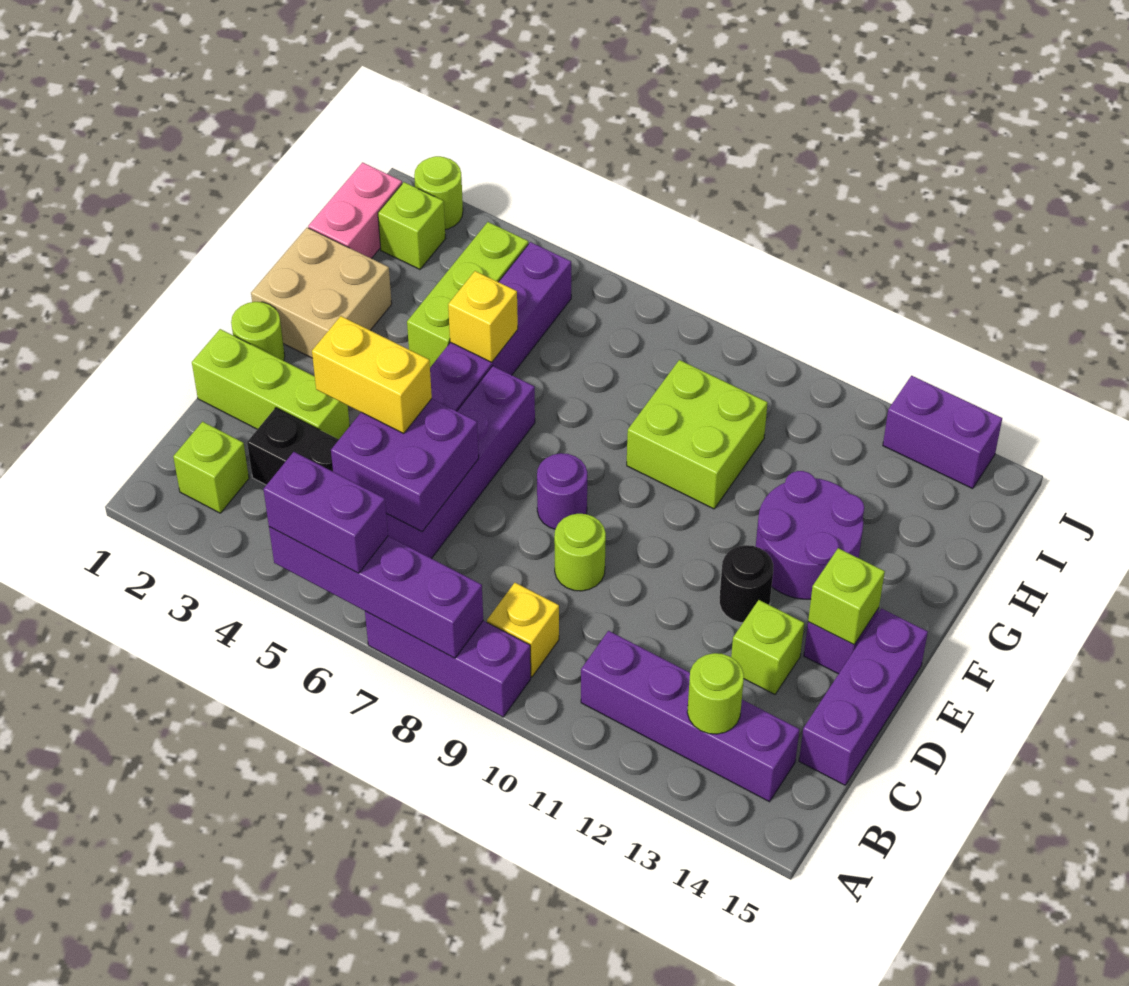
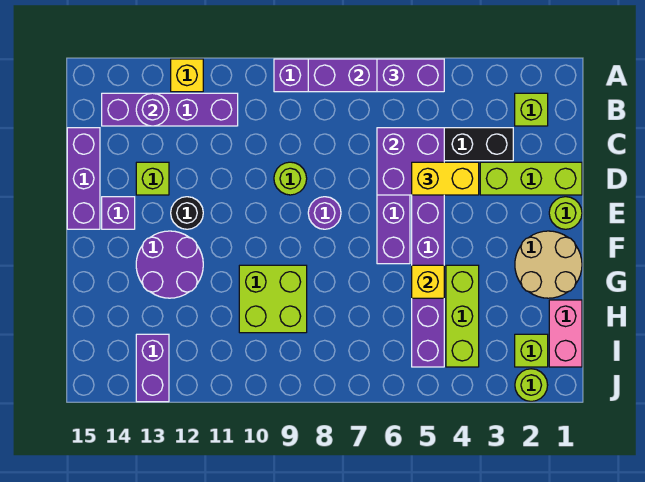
yellow brick B9 level 1 -> yellow brick A12 level 1
lime round brick B13 level 2 -> purple round brick B13 level 2
lime brick E14 level 2 -> none
tan brick F1:G2 level 1 -> tan round brick F1:G2 level 1
purple brick J13:J14 level 1 -> purple brick I13:J13 level 1

